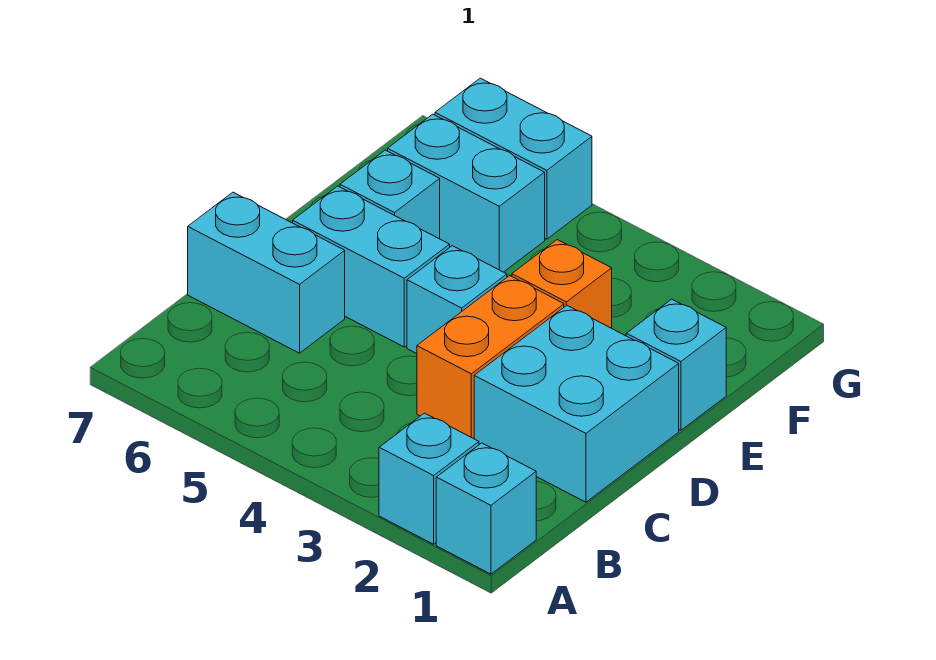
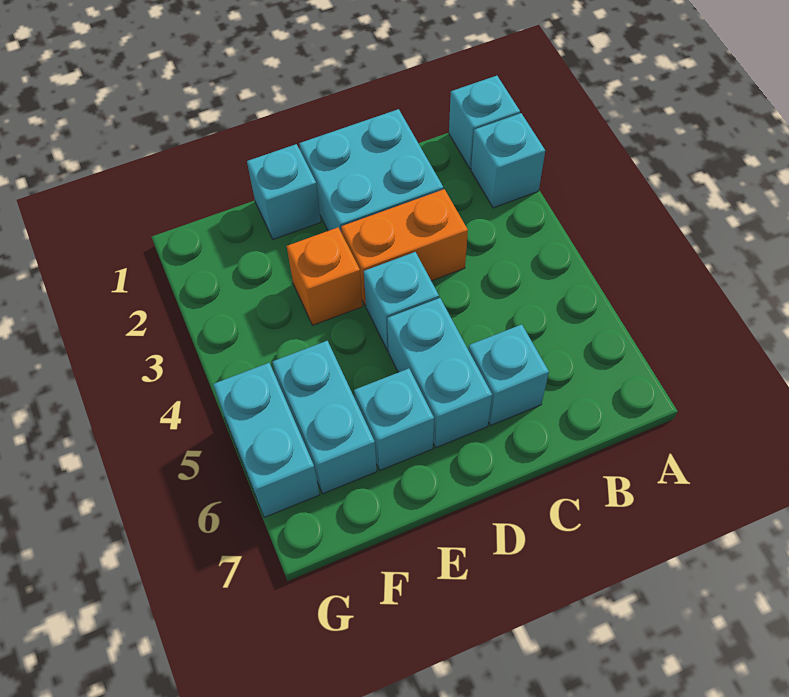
cyan brick C6:C7 level 1 -> cyan brick C6 level 1

